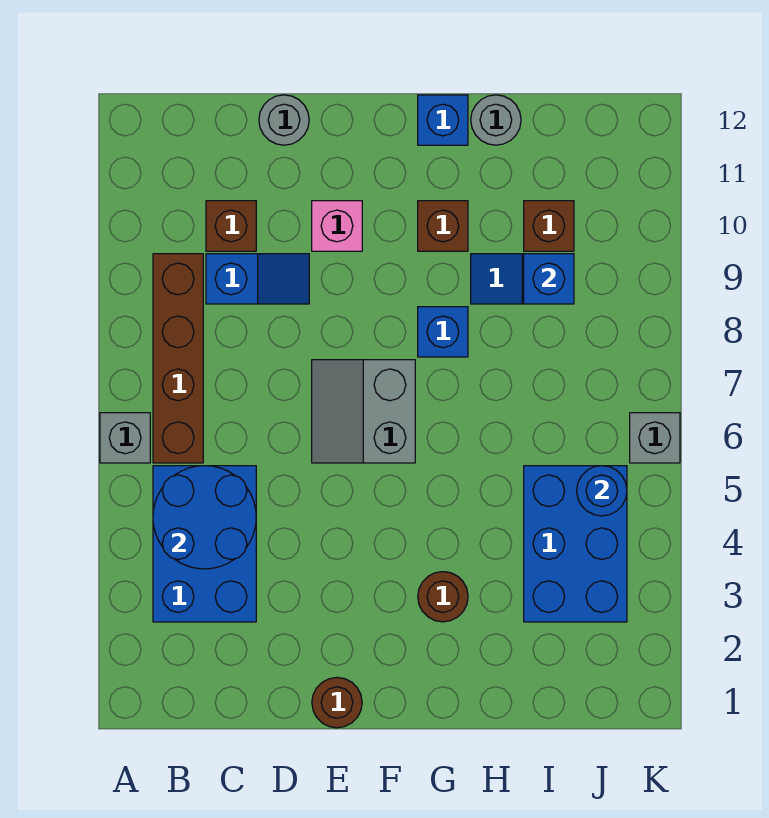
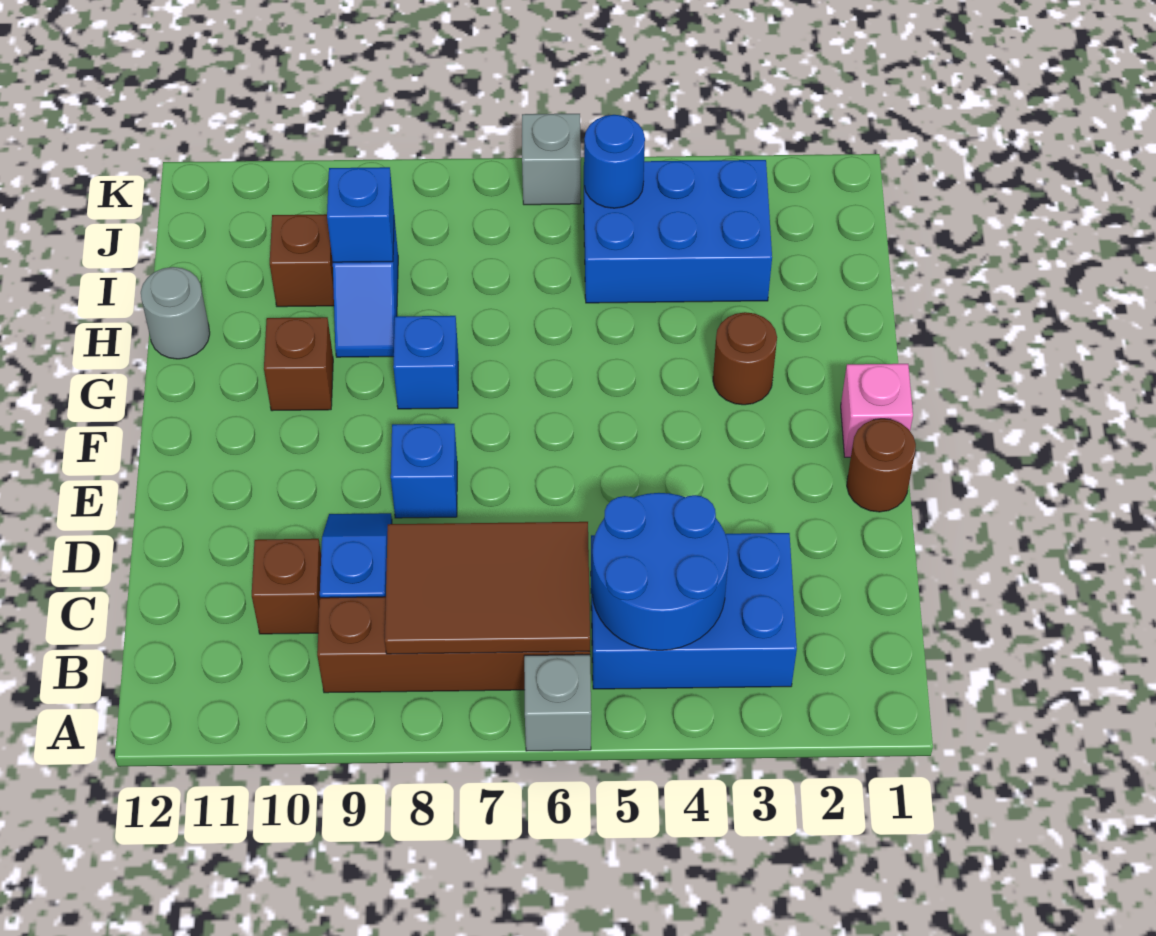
none -> brown tile B6:C8 level 2
grey round brick D12 level 1 -> none
grey slope E6:F7 level 1 top F -> none
pink brick E10 level 1 -> pink brick F1 level 1
blue brick G12 level 1 -> blue brick E8 level 1

